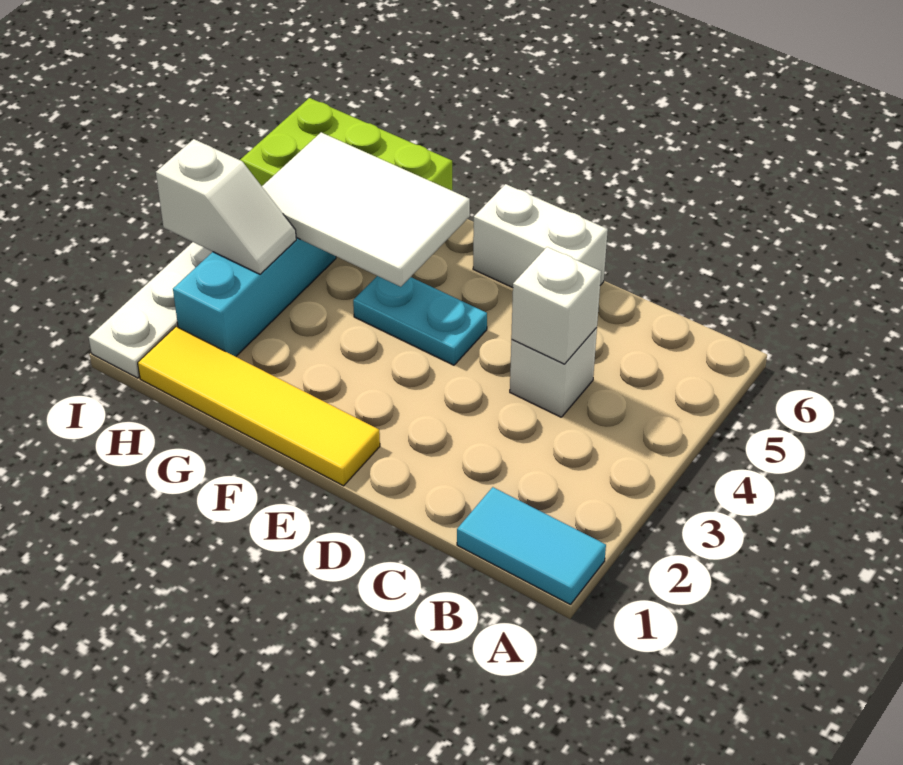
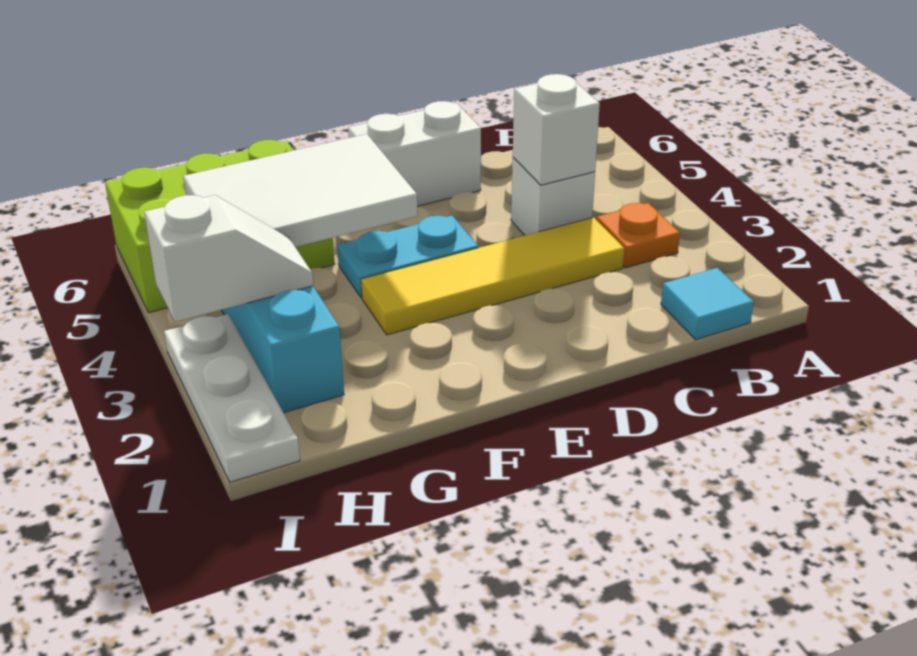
cyan tile A1:B1 level 1 -> cyan tile B1 level 1
none -> orange plate B3 level 1
yellow tile E1:H1 level 1 -> yellow tile C3:F3 level 1

